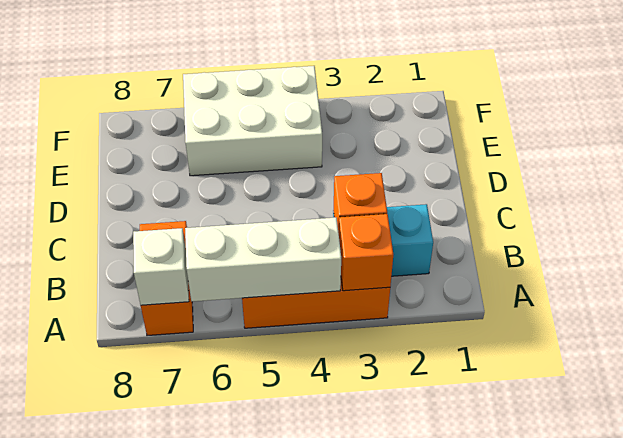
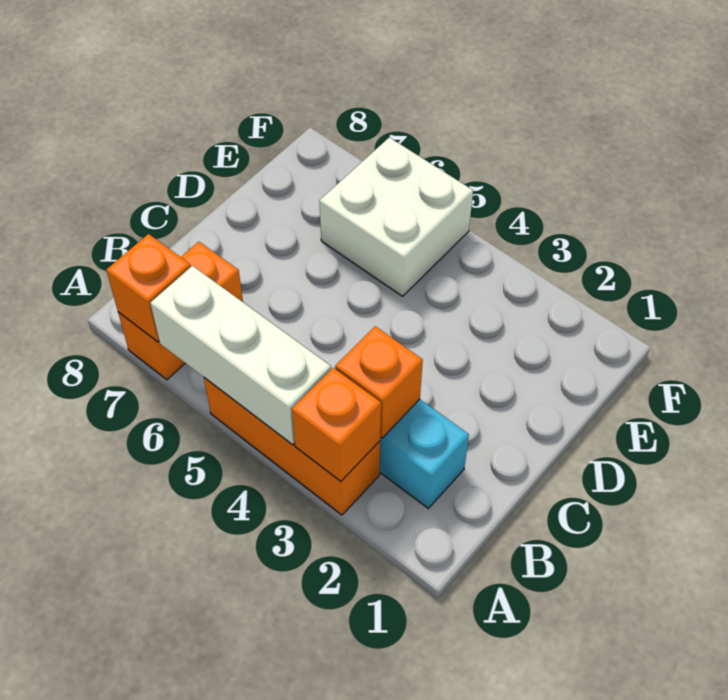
white brick A7 level 2 -> orange brick A7 level 2
white brick E4:F6 level 1 -> white brick E5:F6 level 1

